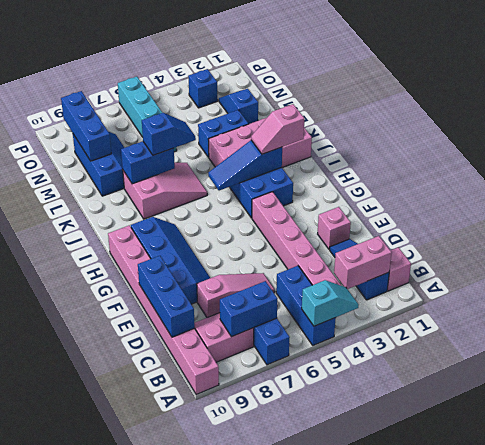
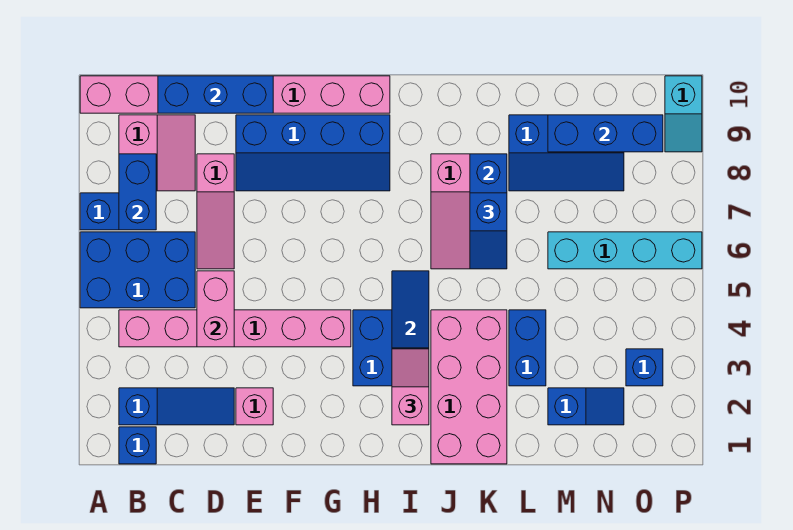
cyan slope A4:A5 level 2 top 5 -> cyan slope P9:P10 level 1 top 10
blue brick A5:C5 level 1 -> blue brick A5:C6 level 1
pink brick B1 level 1 -> blue brick B1 level 1
pink brick B2:B3 level 2 -> pink brick D4:D5 level 2

